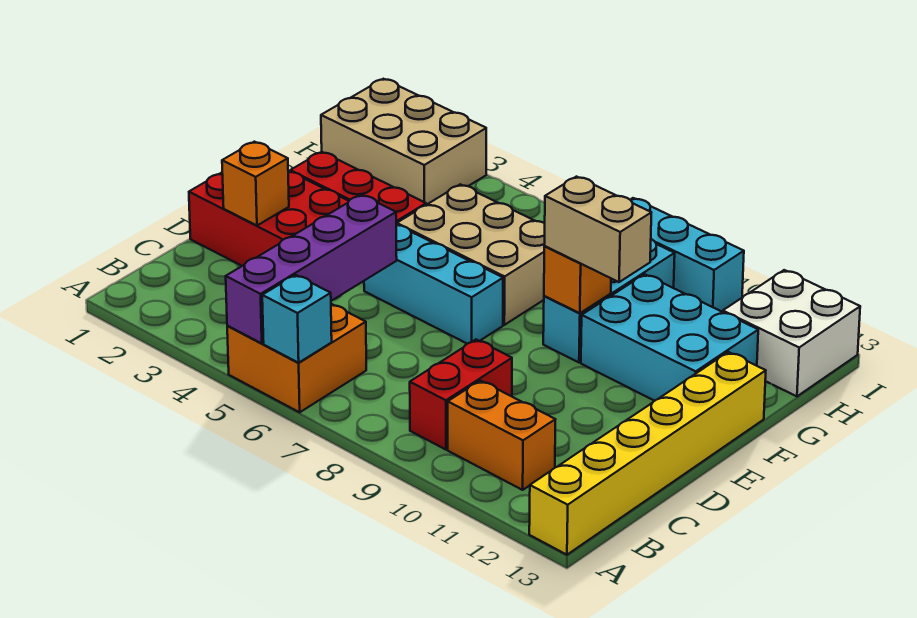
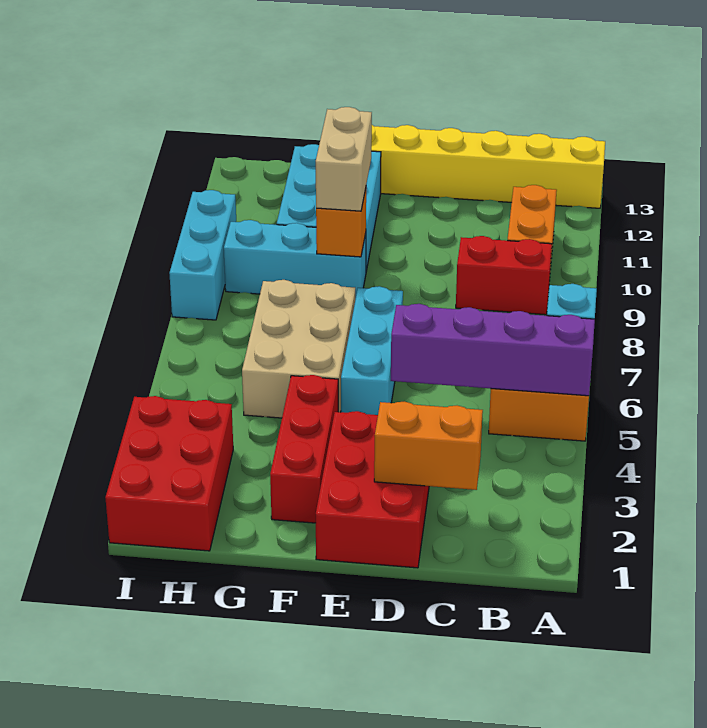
orange brick D2 level 2 -> orange brick C2:D2 level 2
tan brick H1:I3 level 1 -> red brick H1:I3 level 1
white brick H12:I13 level 1 -> none

